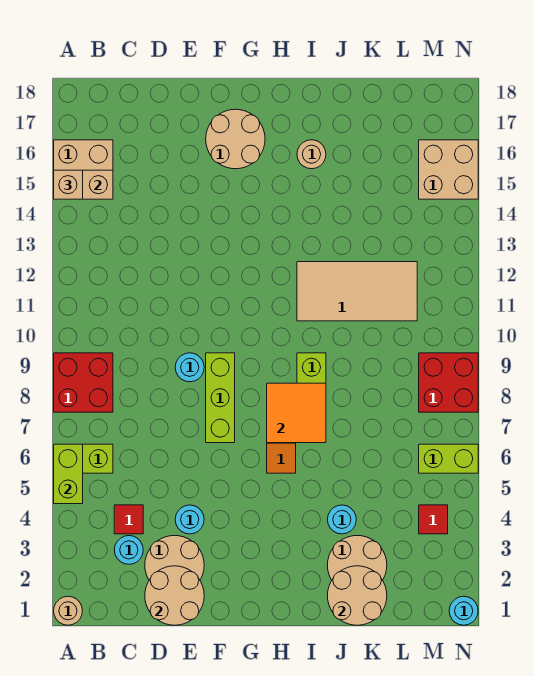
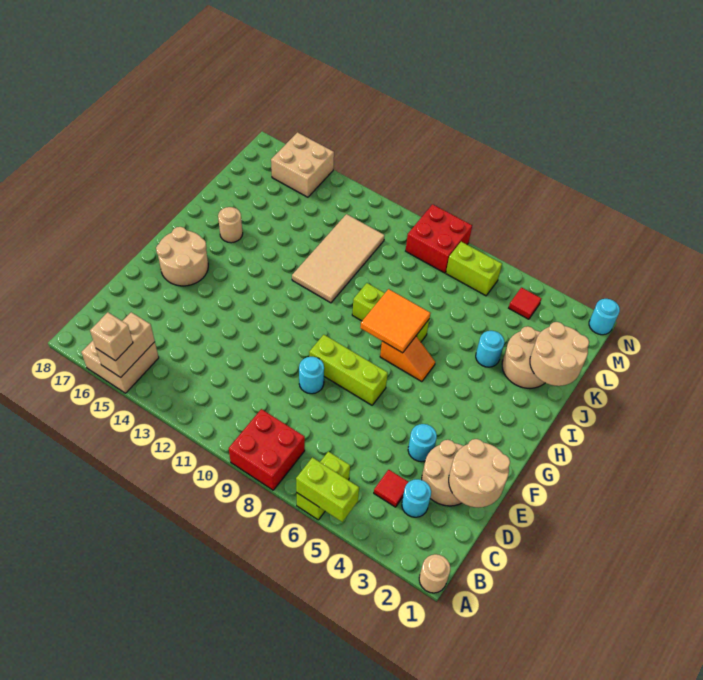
lime brick M6:N6 level 1 -> lime brick M6:M7 level 1

